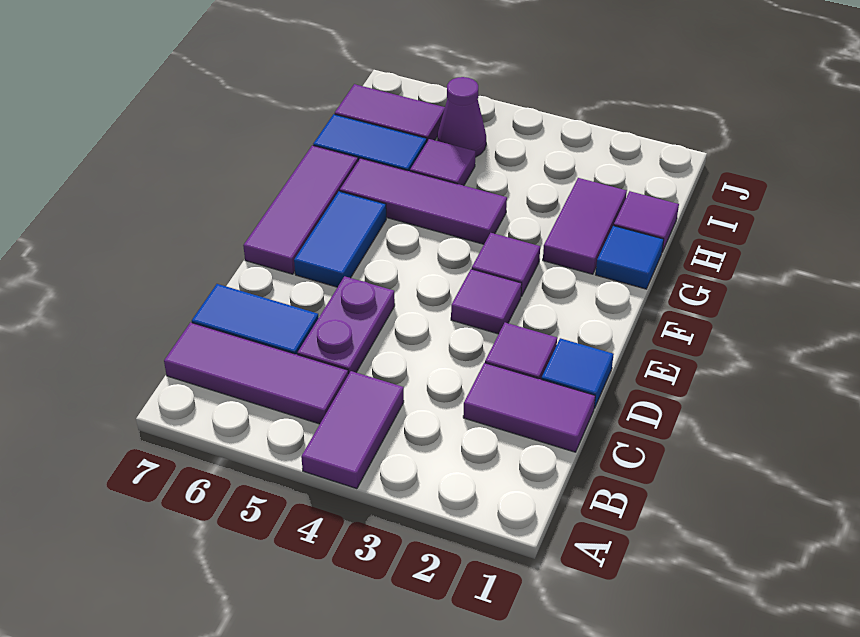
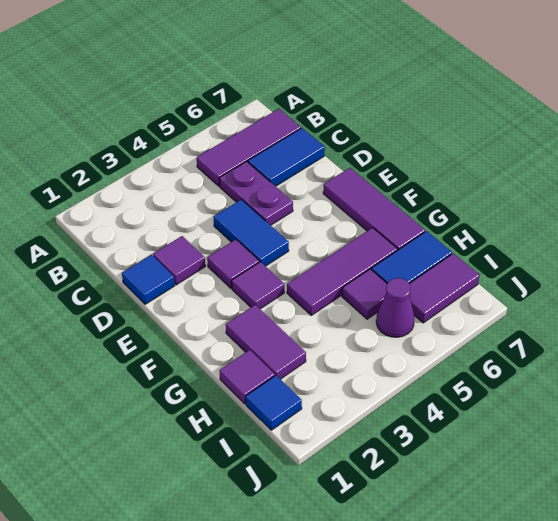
purple tile A4:B4 level 1 -> none
purple tile C1:C2 level 1 -> none
blue tile E6:F6 level 1 -> blue tile D4:E4 level 1
blue tile G1 level 1 -> blue tile I1 level 1

